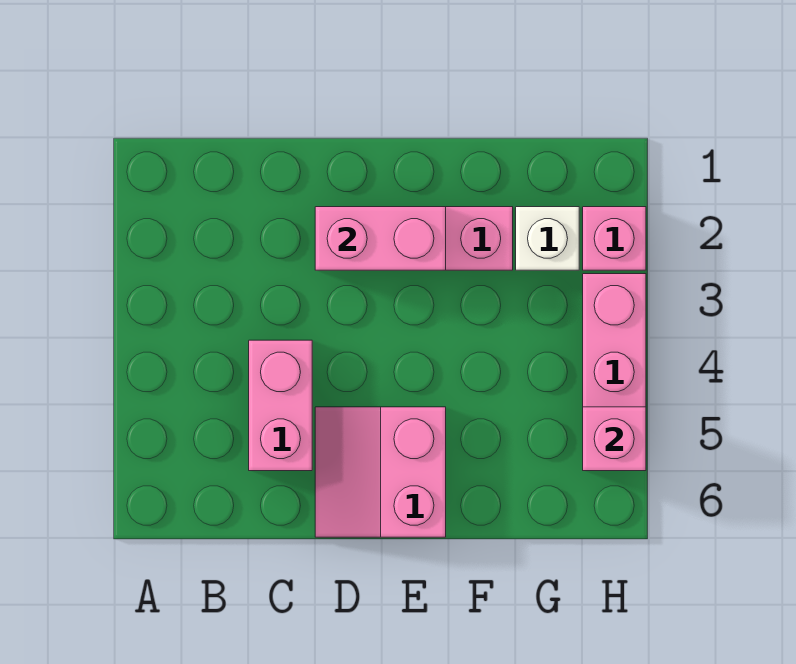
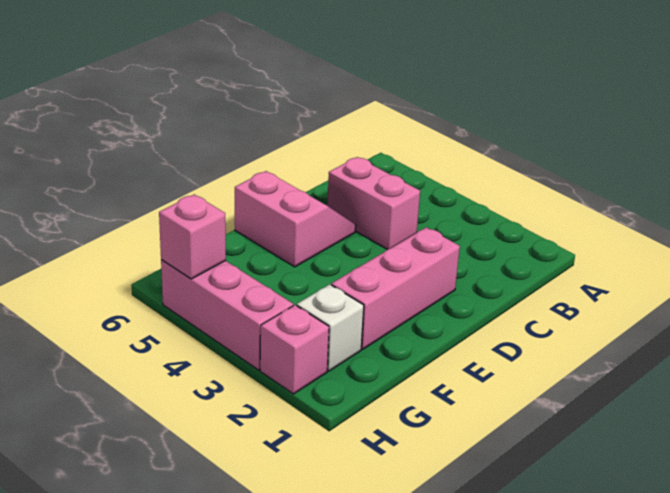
pink brick D2:E2 level 2 -> none

